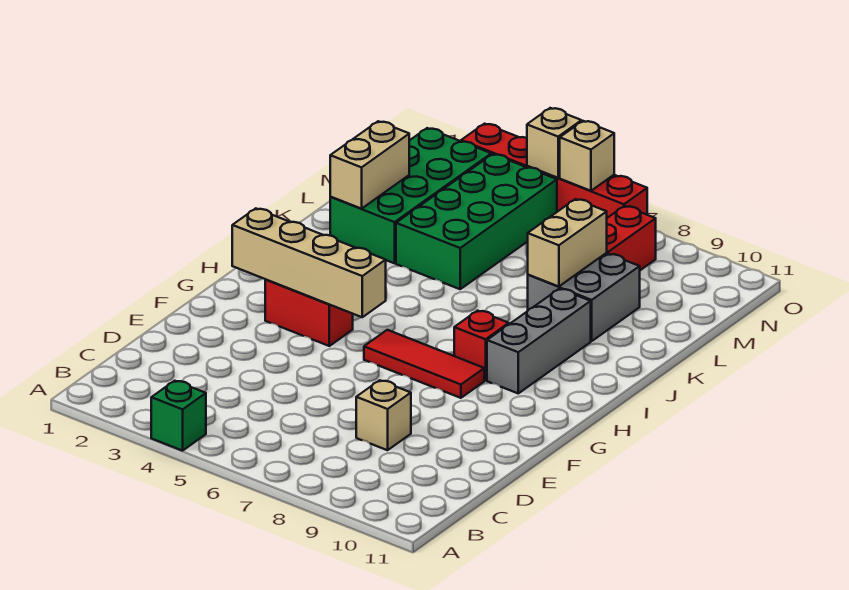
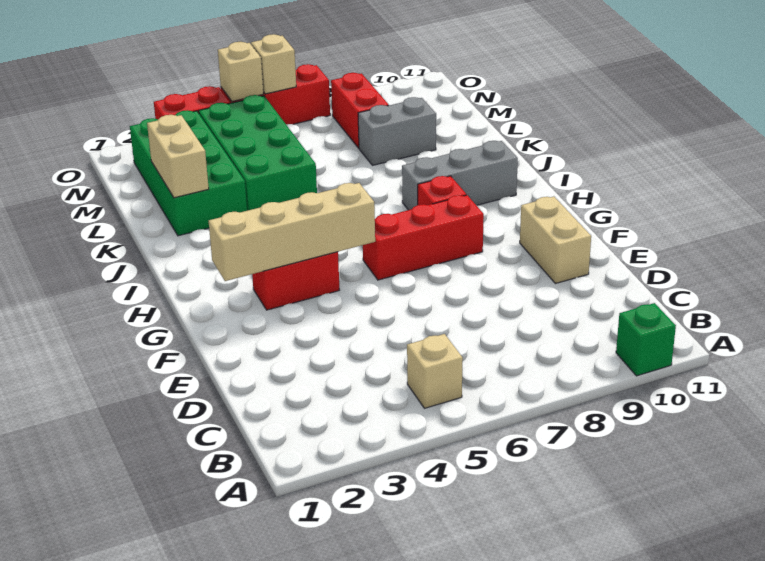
green brick A4 level 1 -> green brick A10 level 1
tan brick D8 level 1 -> tan brick B5 level 1
red tile G6:G8 level 1 -> red brick G6:G8 level 1
grey brick H9:J9 level 1 -> grey brick I8:I10 level 1
grey brick K8:L9 level 1 -> grey brick L8:L9 level 1
tan brick K8:L8 level 2 -> tan brick E10:F10 level 1

